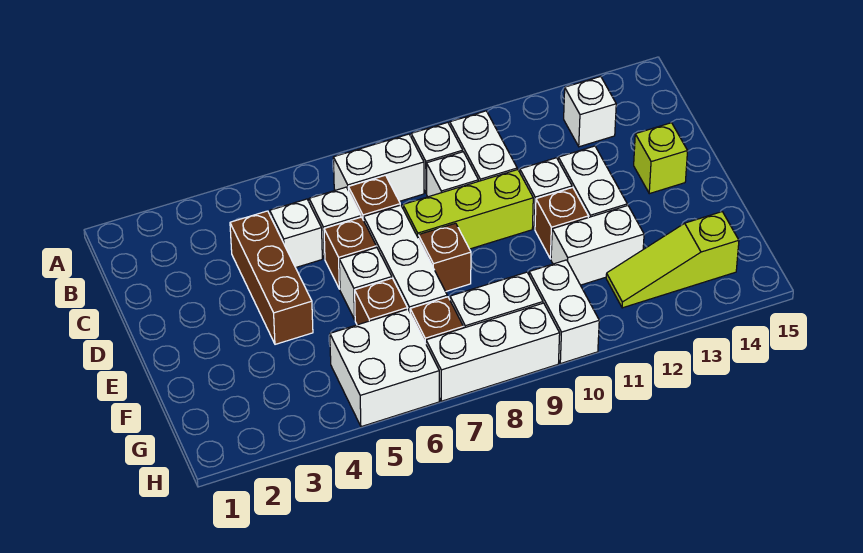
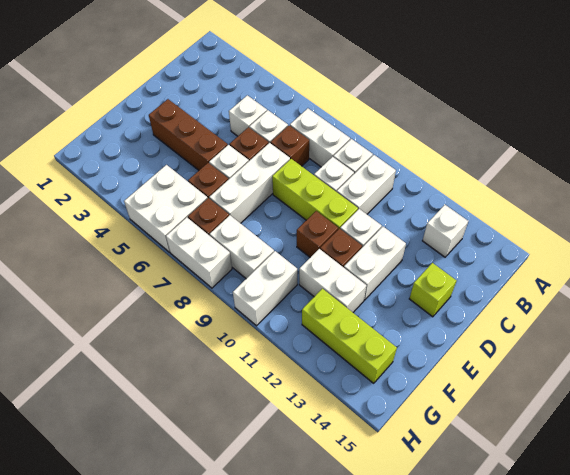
brown brick C4:E4 level 1 -> brown brick E3:E5 level 1
brown brick E8 level 1 -> brown brick E10 level 1
lime slope G12:G14 level 1 top 14 -> lime brick G12:G14 level 1
white brick H7:H9 level 1 -> white brick H7:H8 level 1

